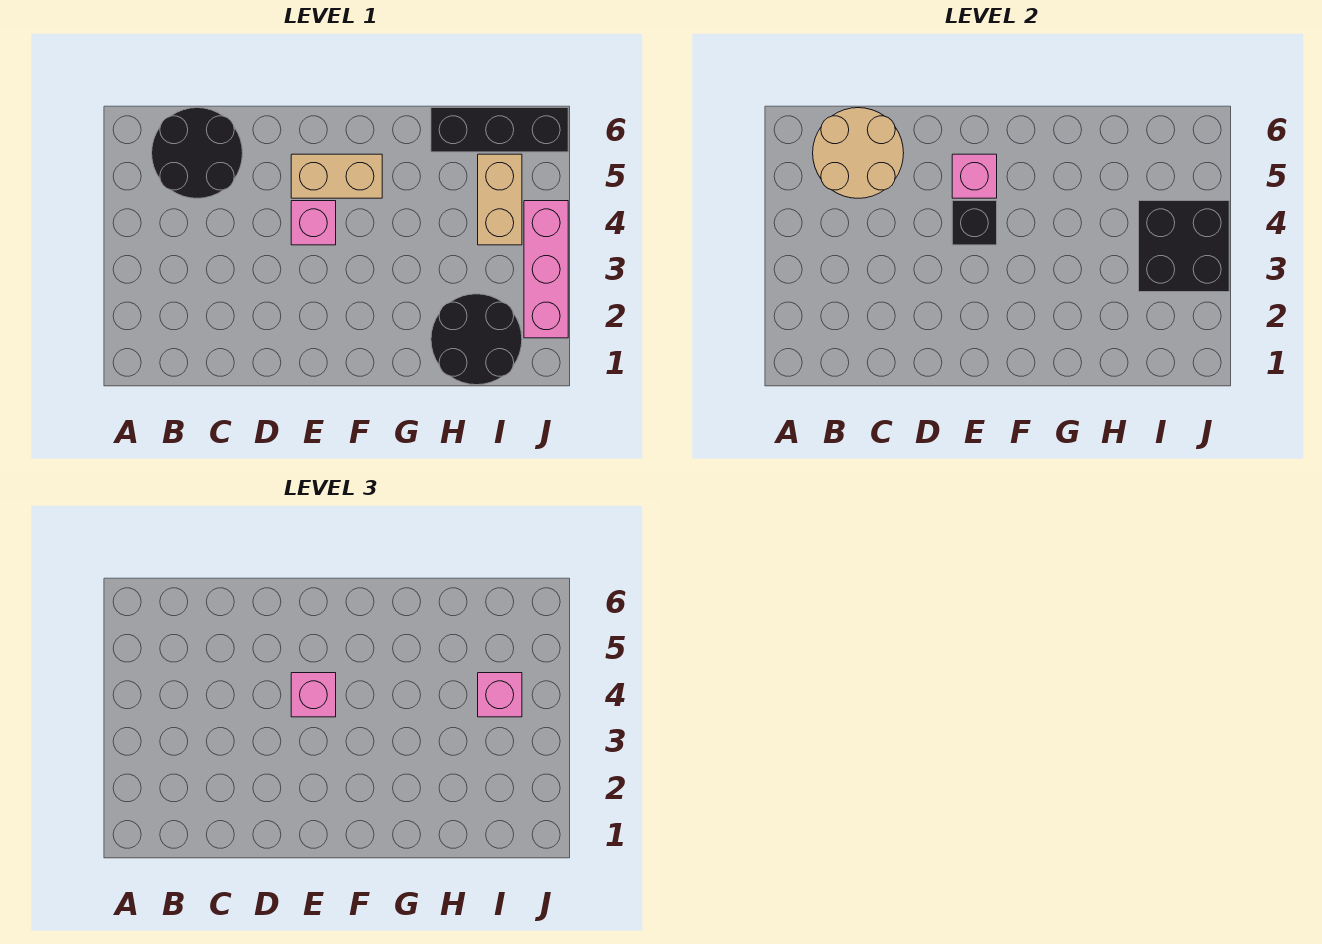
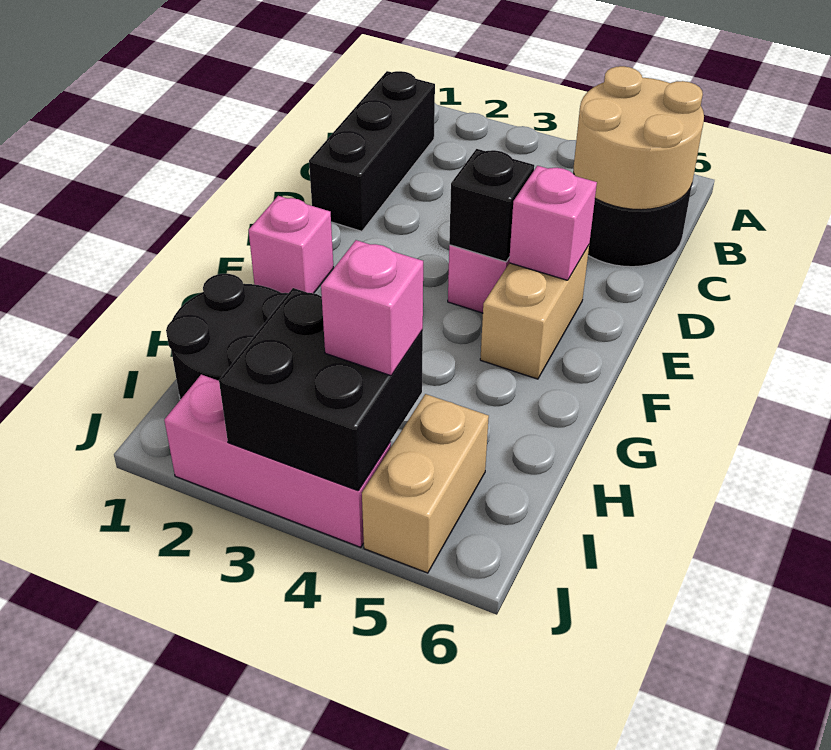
pink brick E4 level 3 -> pink brick F1 level 1
black brick H6:J6 level 1 -> black brick B1:D1 level 1
tan brick I4:I5 level 1 -> tan brick I5:J5 level 1

